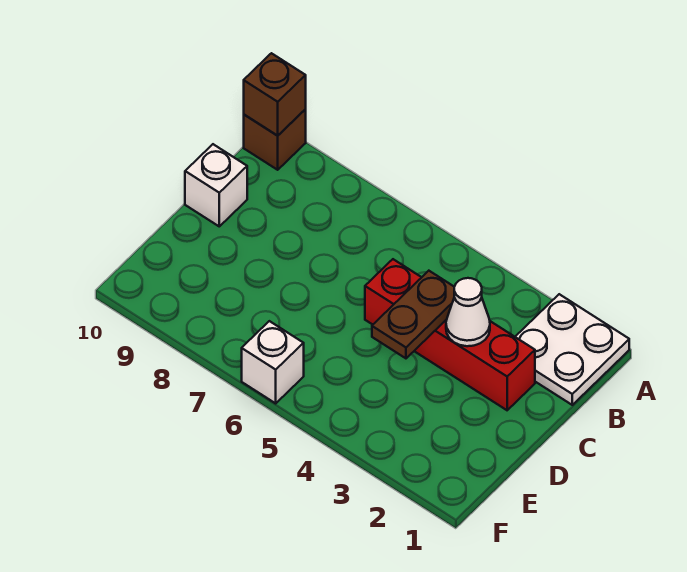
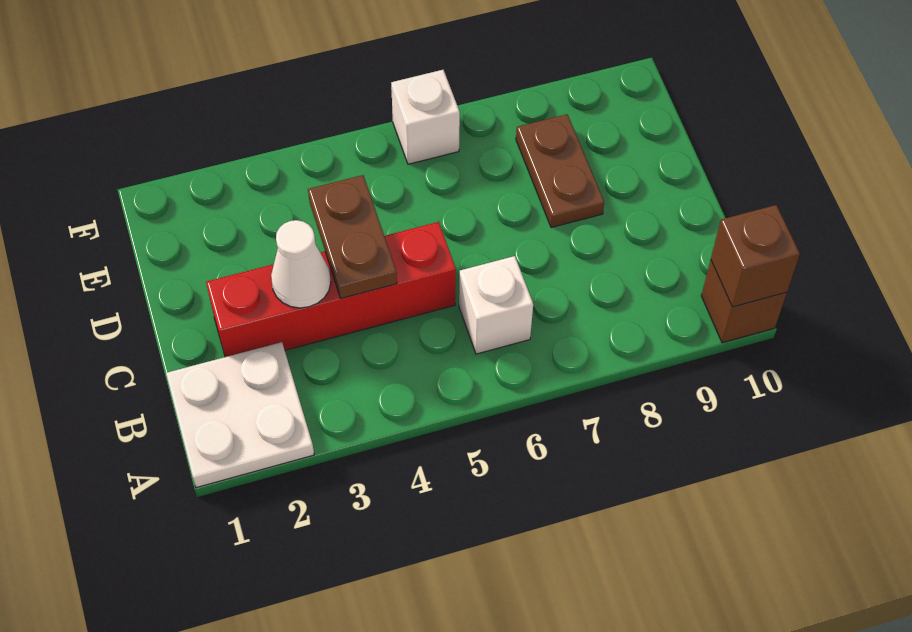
white brick C10 level 1 -> white brick B6 level 1
none -> brown plate D8:E8 level 1

